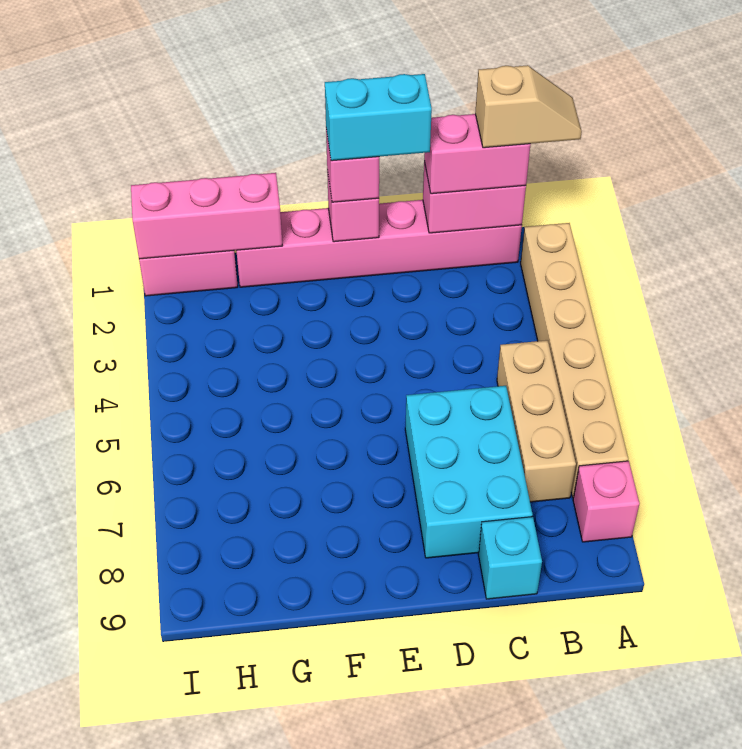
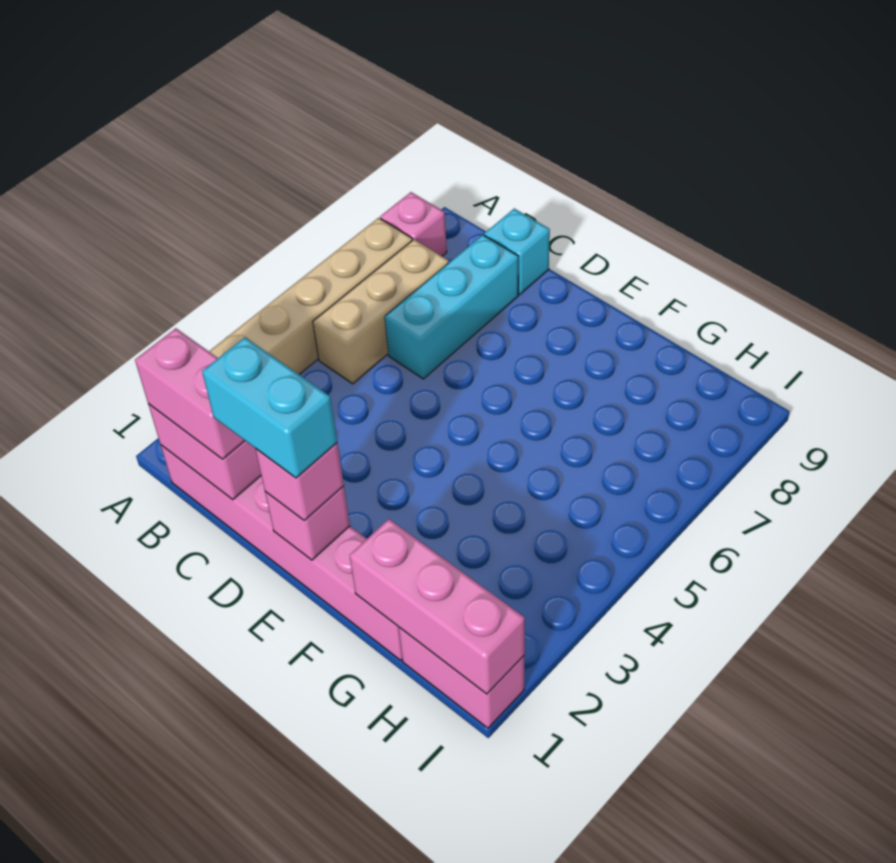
tan slope A1:B1 level 4 top B -> none
cyan brick C6:D8 level 1 -> cyan brick C6:C8 level 1

